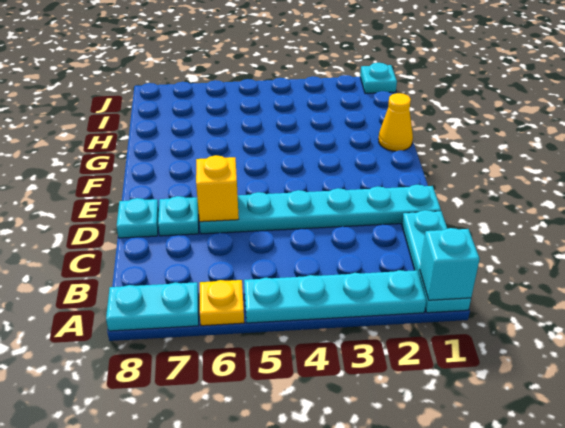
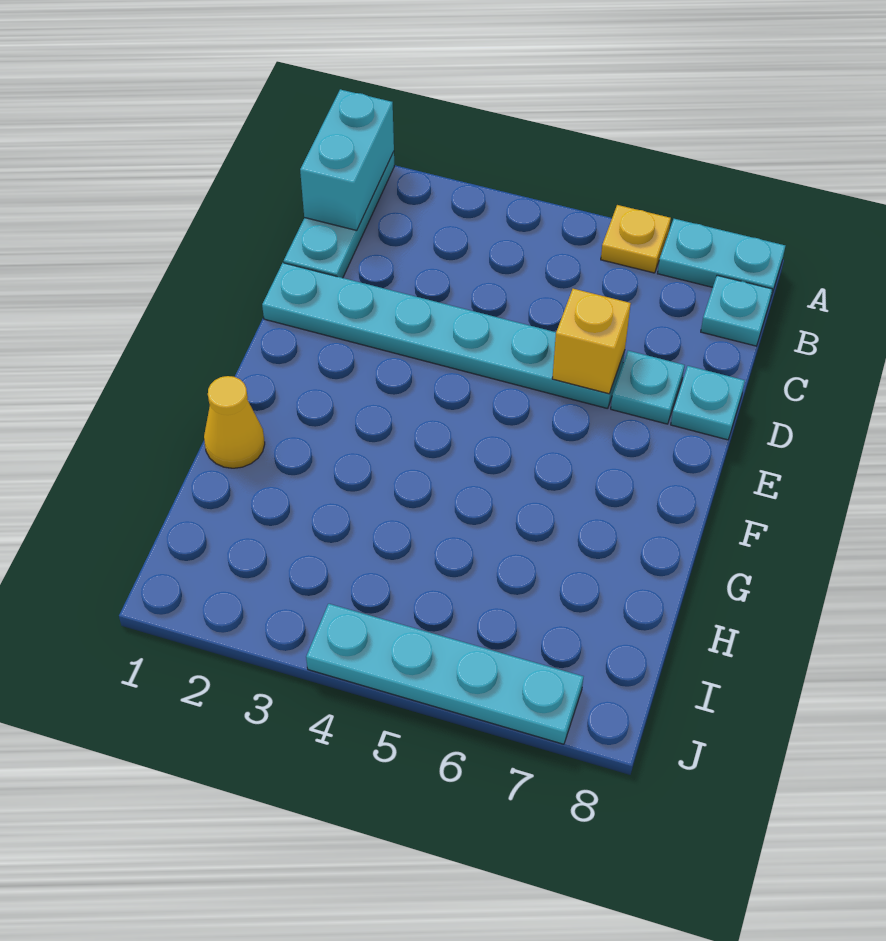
cyan brick A1 level 2 -> cyan brick A1:B1 level 2
cyan plate A2:A5 level 1 -> cyan plate J4:J7 level 1
cyan plate J1 level 1 -> cyan plate B8 level 1

